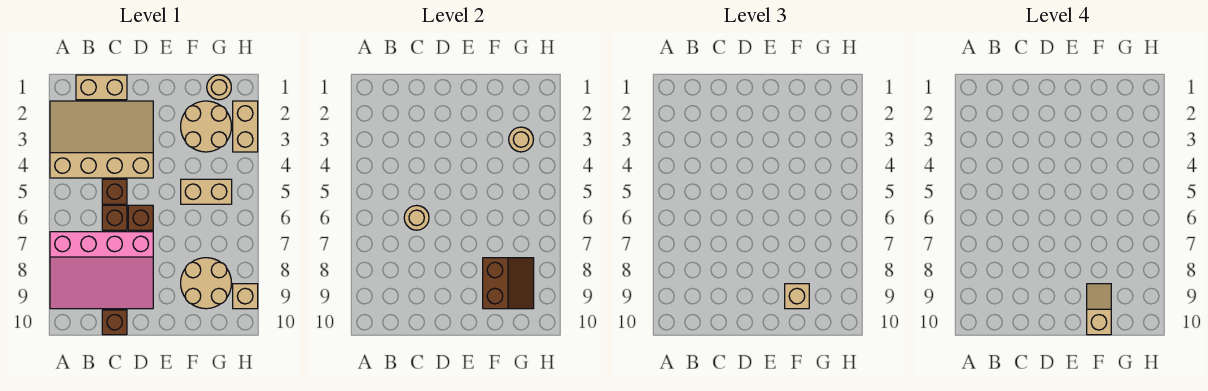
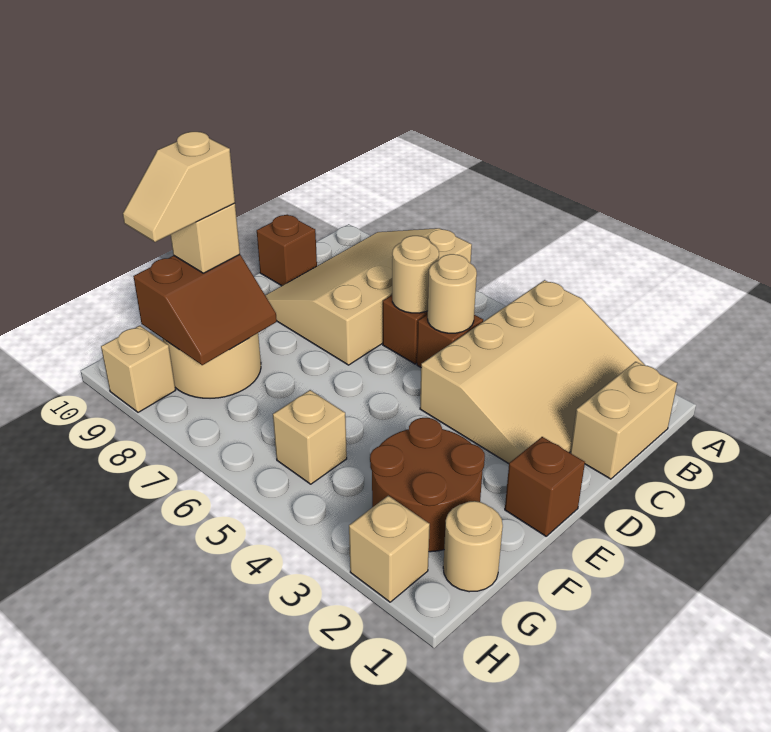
pink slope A7:D9 level 1 top 7 -> tan slope A7:D9 level 1 top 7
brown brick D6 level 1 -> brown brick E1 level 1
tan round brick F2:G3 level 1 -> brown round brick F2:G3 level 1
tan brick F5:G5 level 1 -> tan brick G5 level 1
brown slope F8:G9 level 2 top F -> brown slope F8:G9 level 2 top 9
tan slope F9:F10 level 4 top 10 -> tan slope F9:G9 level 4 top F
tan round brick G3 level 2 -> tan round brick C5 level 2
tan brick H2:H3 level 1 -> tan brick H2 level 1

